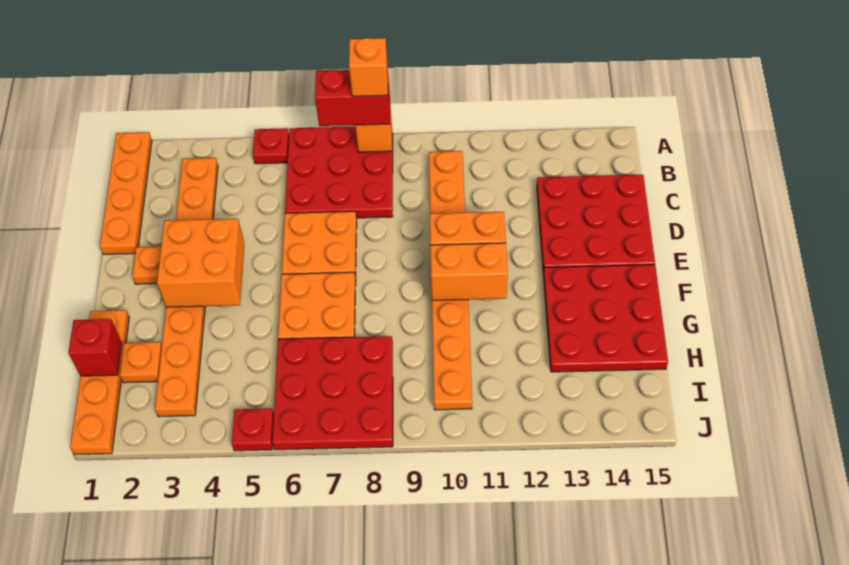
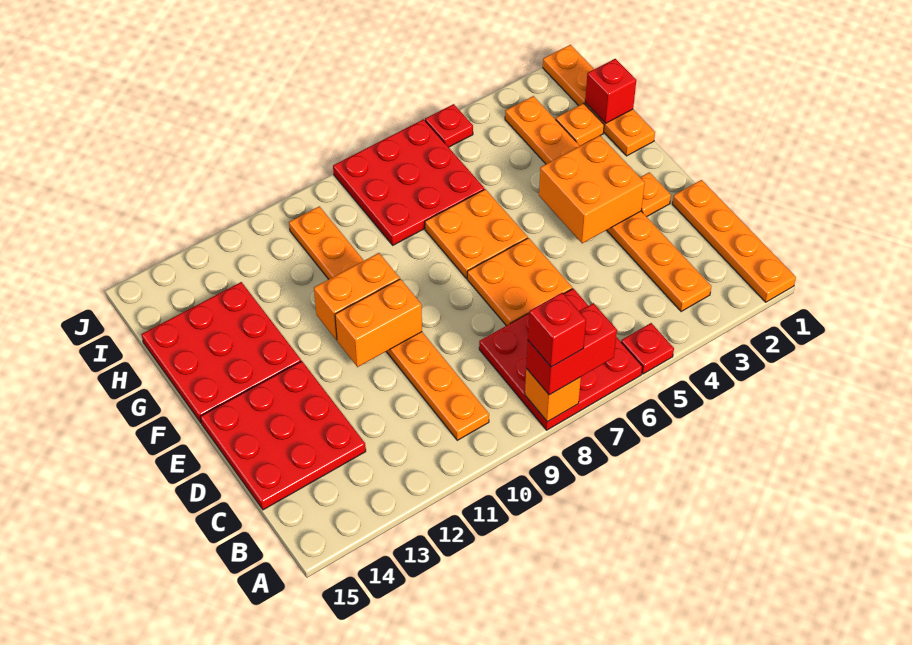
orange brick A8 level 4 -> red brick A8 level 4

